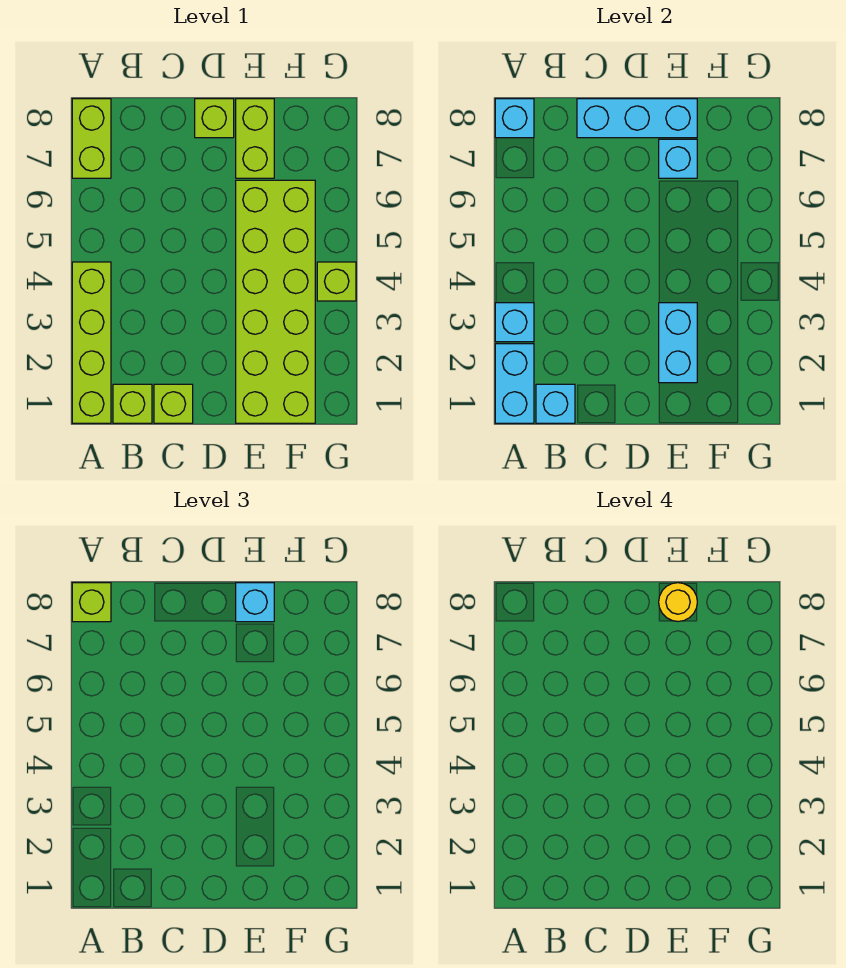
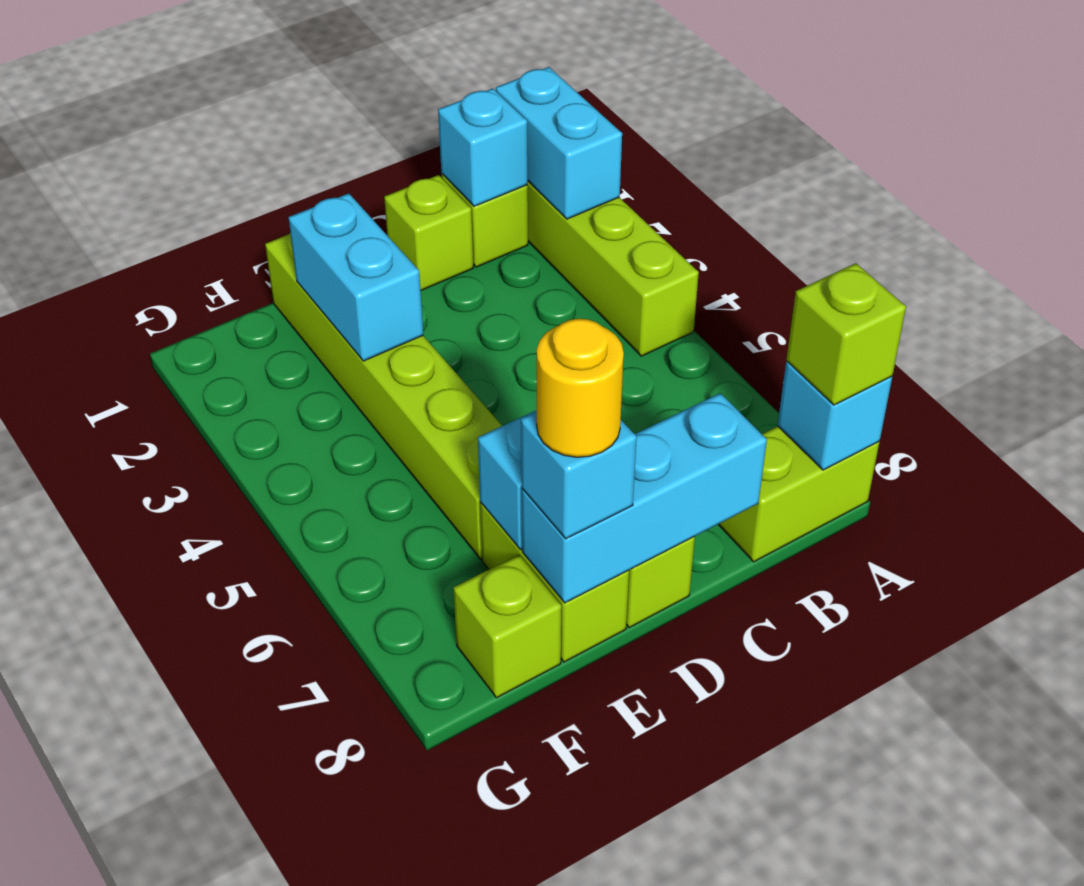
cyan brick A3 level 2 -> none
lime brick A7:A8 level 1 -> lime brick A8:B8 level 1
lime brick E1:F6 level 1 -> lime brick E1:E6 level 1
lime brick G4 level 1 -> lime brick F8 level 1

